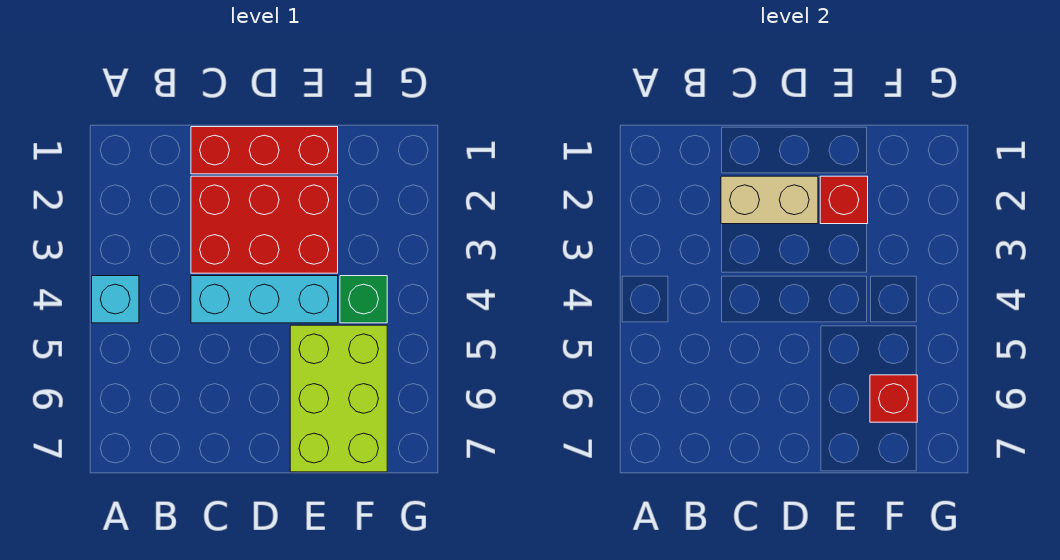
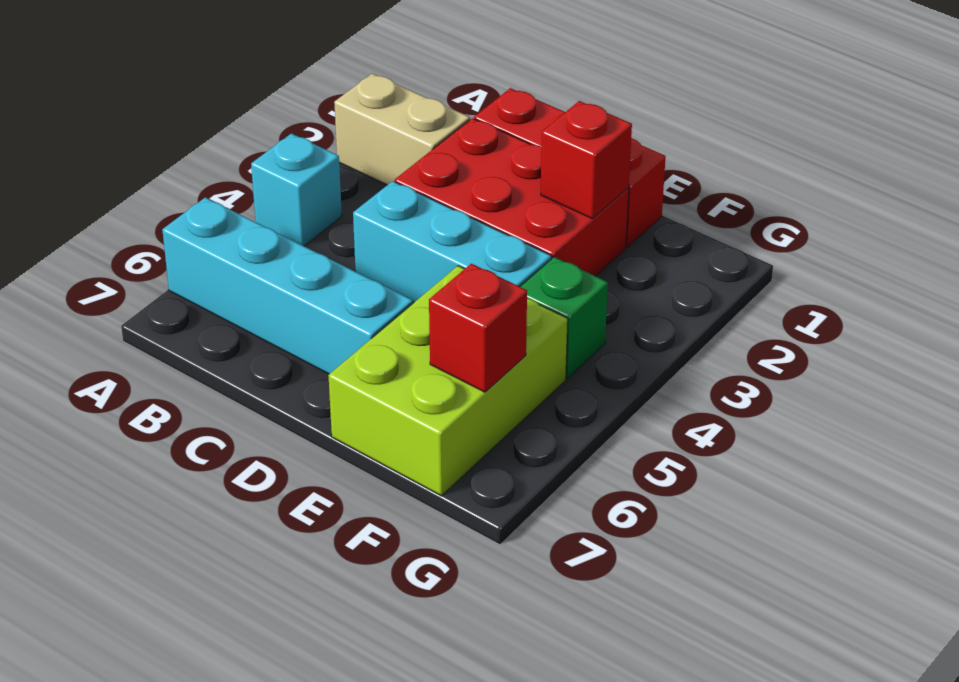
none -> cyan brick A6:D6 level 1
tan brick C2:D2 level 2 -> tan brick A2:B2 level 1

